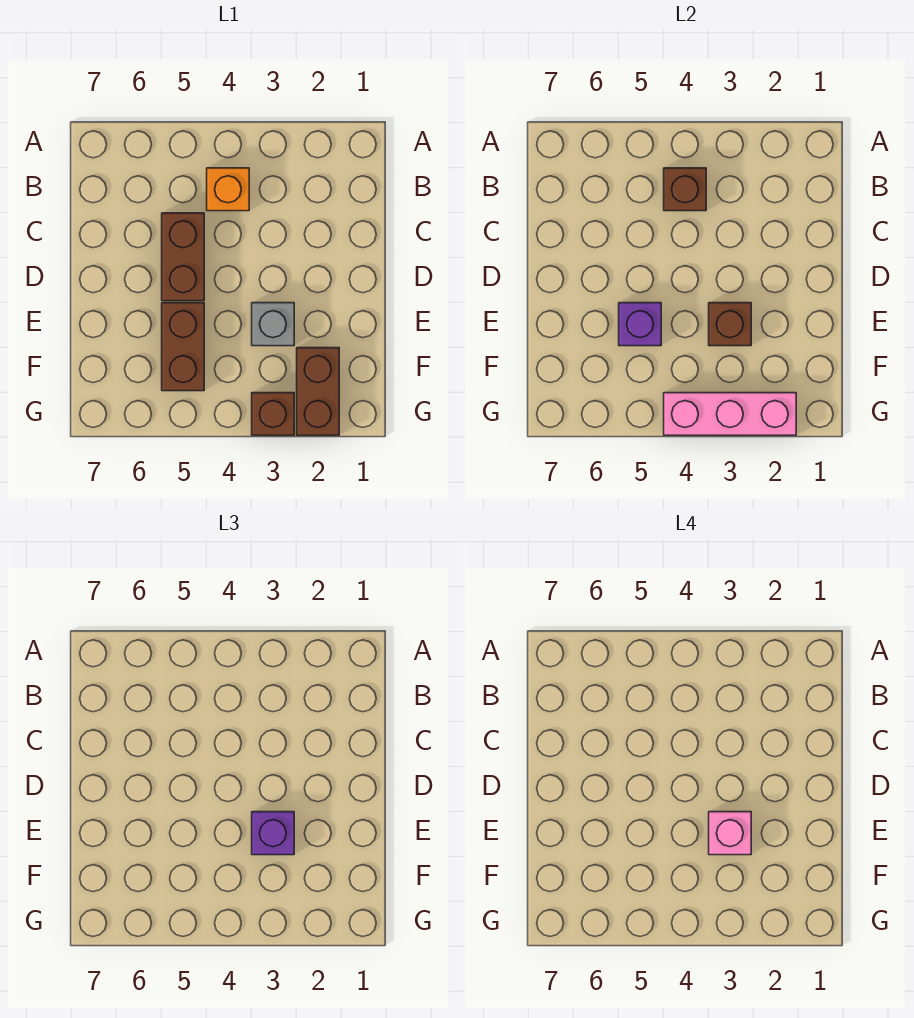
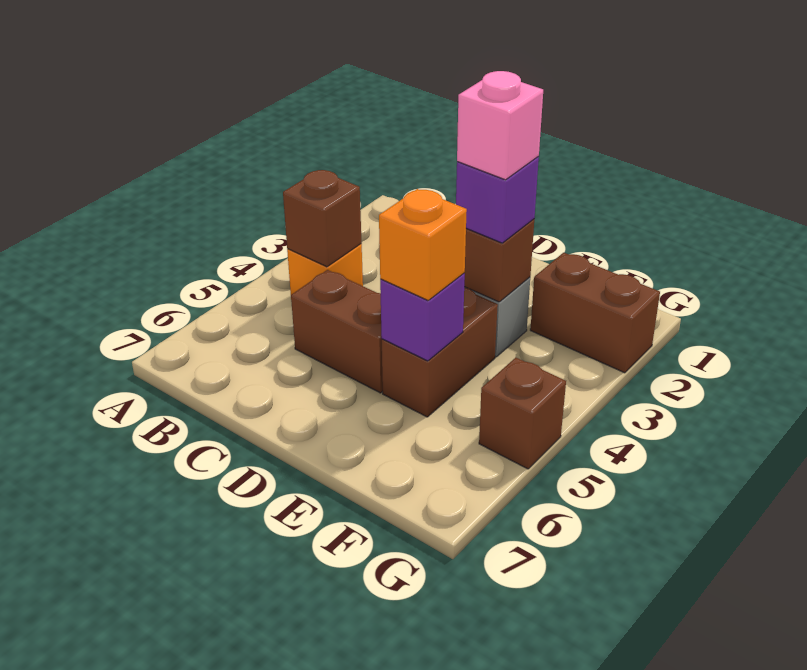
brown brick E5:F5 level 1 -> brown brick E4:E5 level 1
none -> orange brick E5 level 3
pink brick G2:G4 level 2 -> none
brown brick G3 level 1 -> brown brick G5 level 1

